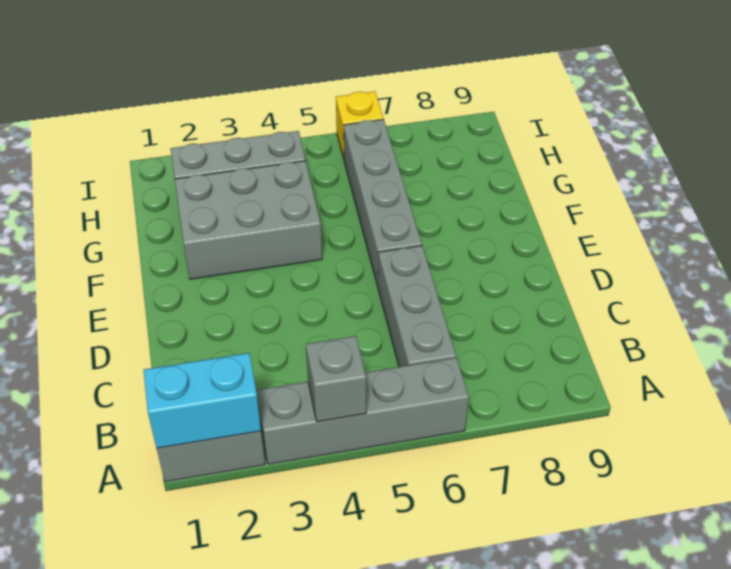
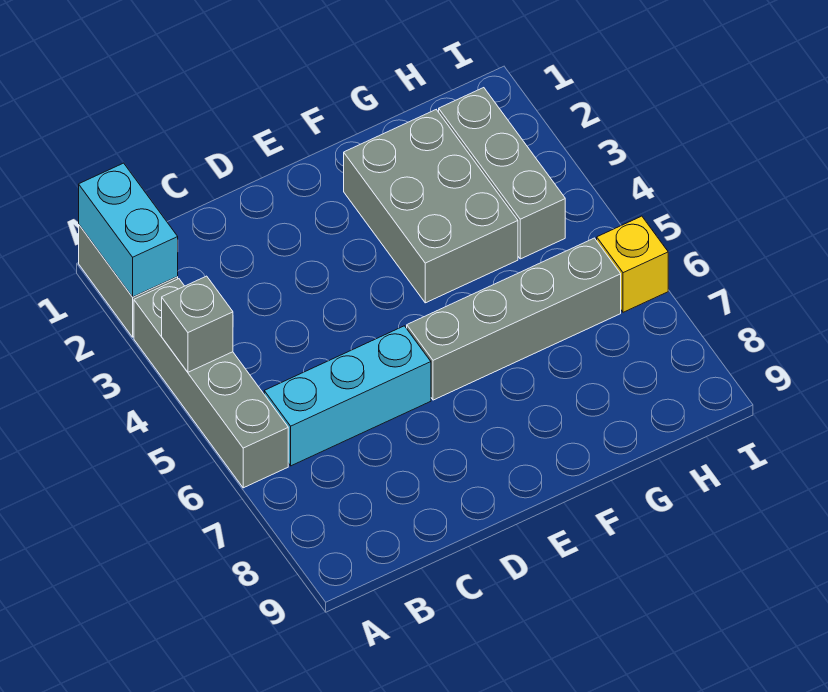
grey brick B6:D6 level 1 -> cyan brick B6:D6 level 1

